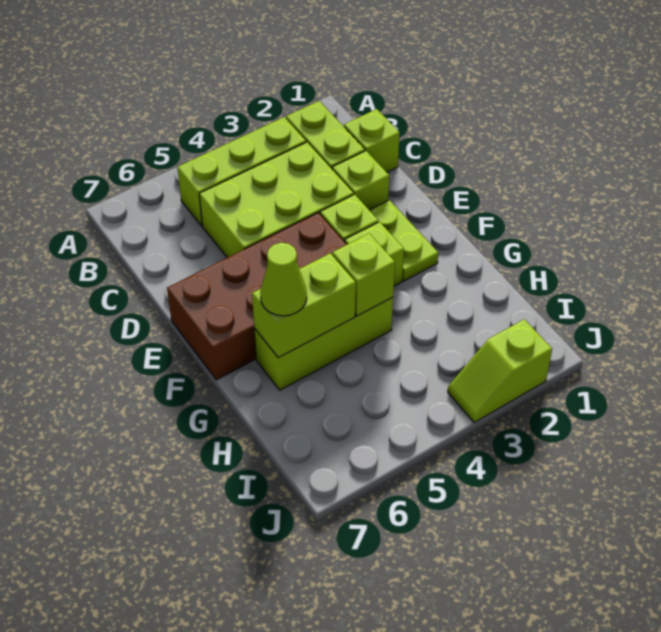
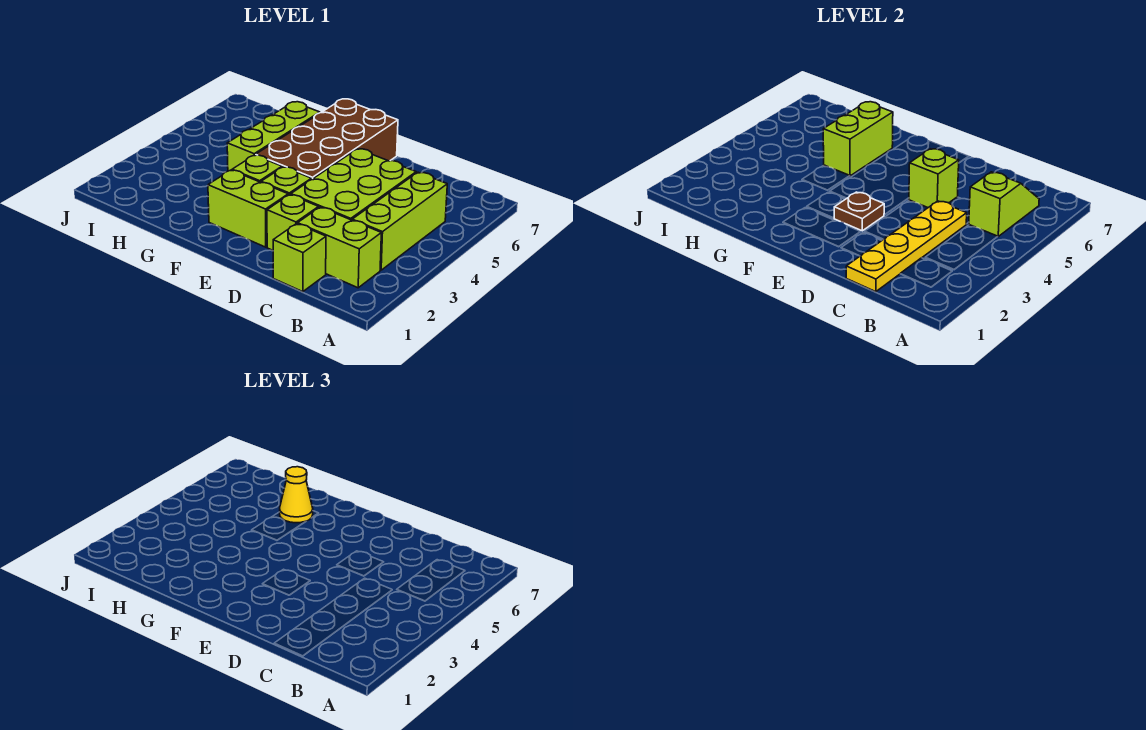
none -> yellow plate C1:C4 level 2
lime plate E2:F2 level 1 -> lime brick E2:F2 level 1
none -> brown plate E3 level 2
lime brick G4 level 2 -> lime brick D5 level 2
lime cone G6 level 3 -> yellow cone G6 level 3
lime slope J2:J3 level 1 top 2 -> lime slope B5:B6 level 2 top 5

